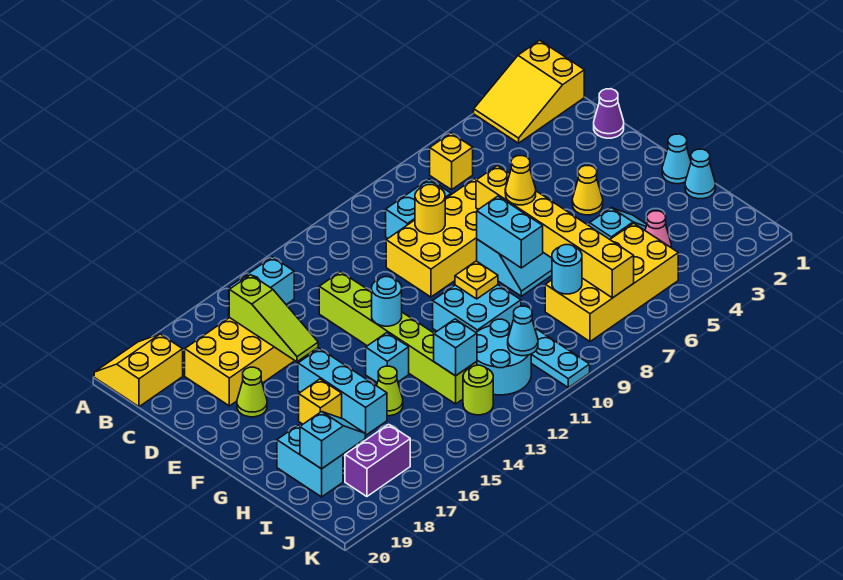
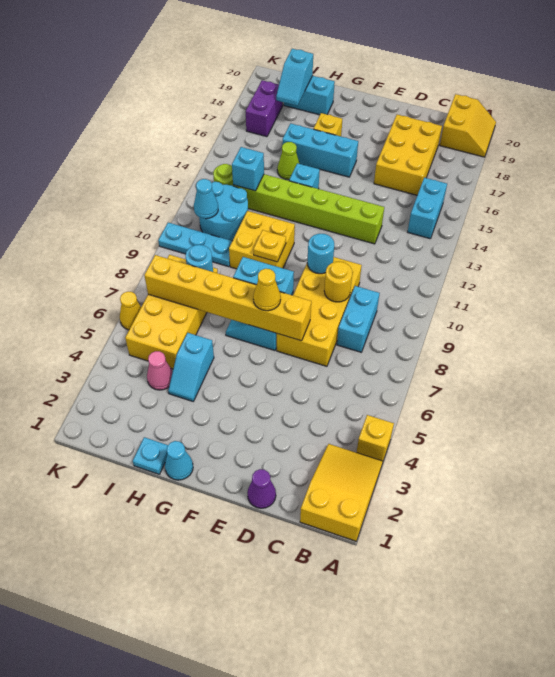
yellow brick B6 level 1 -> yellow brick A4 level 1
lime slope C16:E16 level 2 top C -> none
lime cone E18 level 1 -> none
yellow cone F4 level 1 -> yellow cone K6 level 1
cyan round brick F13 level 2 -> cyan round brick E10 level 2
cyan brick G10:H11 level 1 -> yellow brick G10:H11 level 1
cyan cone H1 level 1 -> cyan plate H1 level 1

